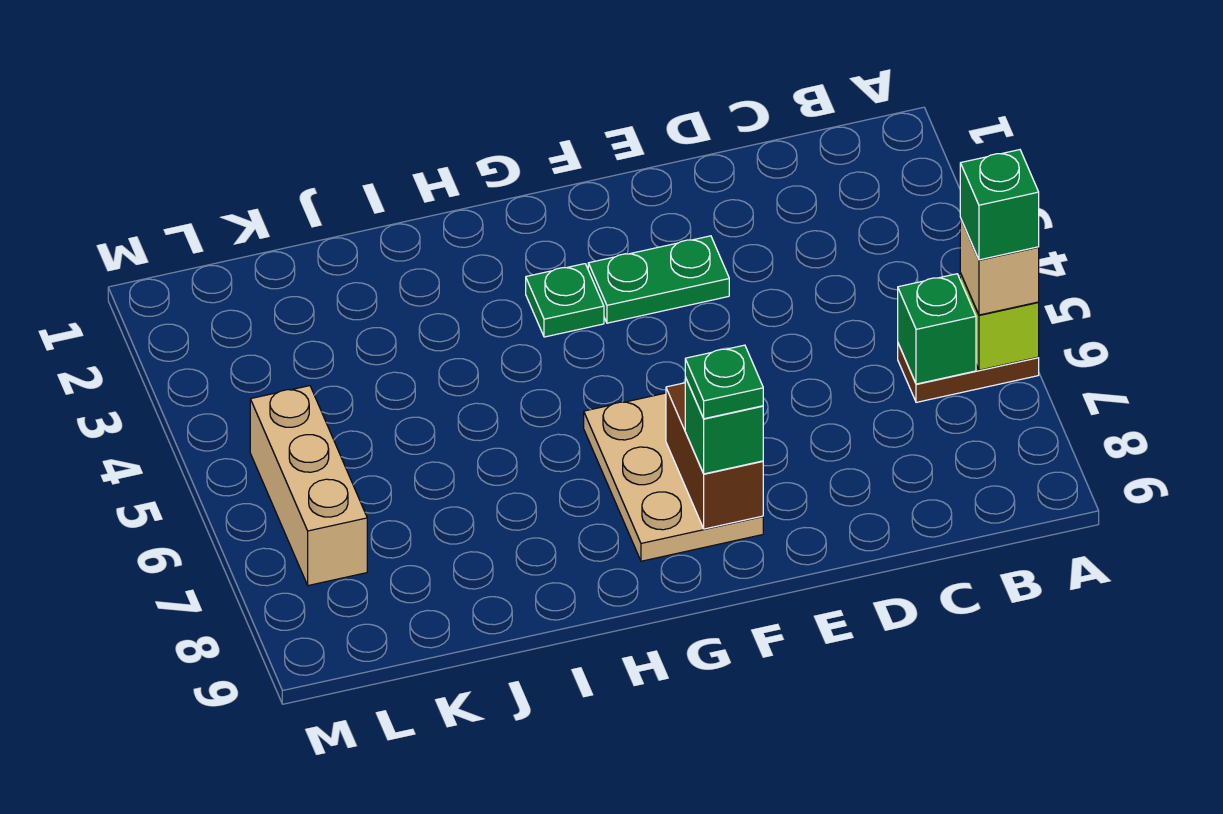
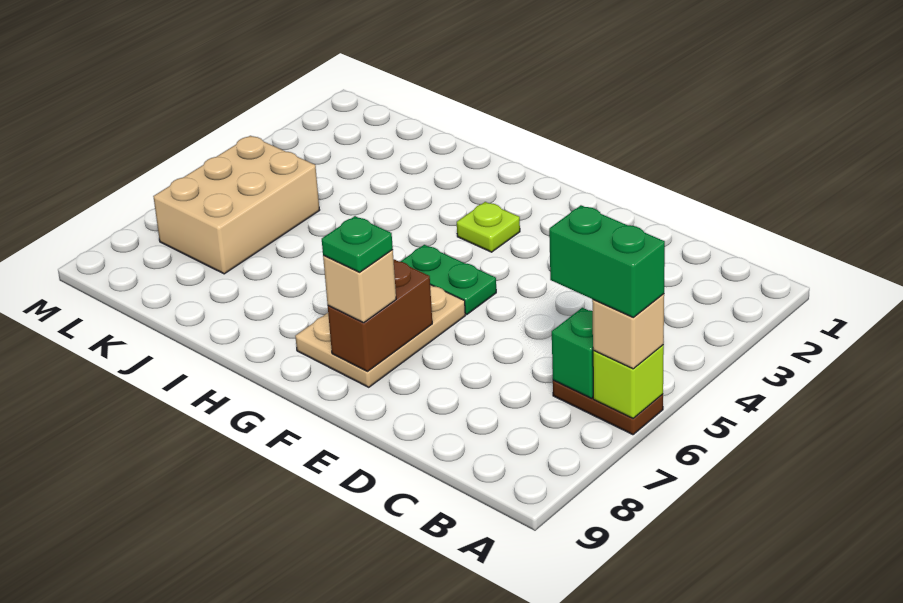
green brick A6 level 4 -> green brick A6:B6 level 4
green plate E3:F3 level 1 -> green plate F5:G5 level 1
green brick F8 level 3 -> tan brick F8 level 3
green plate G3 level 1 -> lime plate G3 level 1
tan brick L5:L7 level 1 -> tan brick K5:L7 level 1

